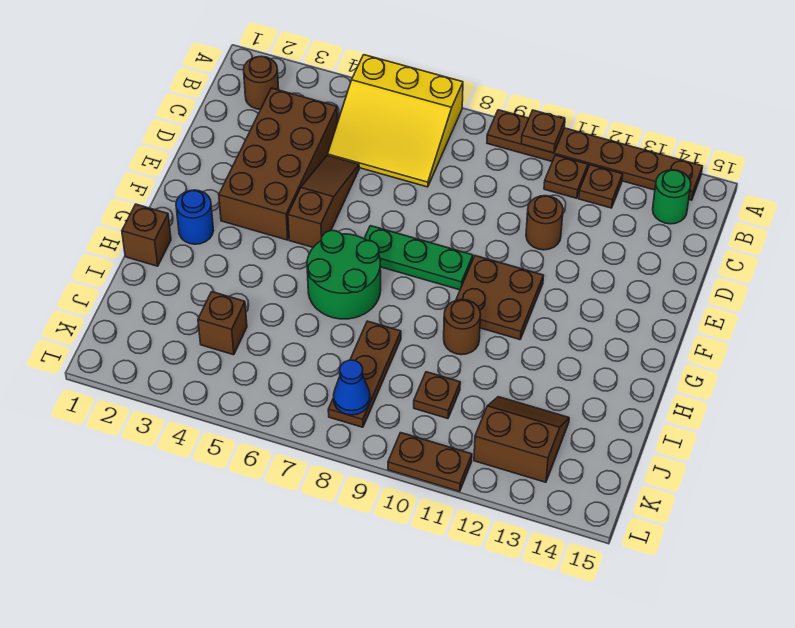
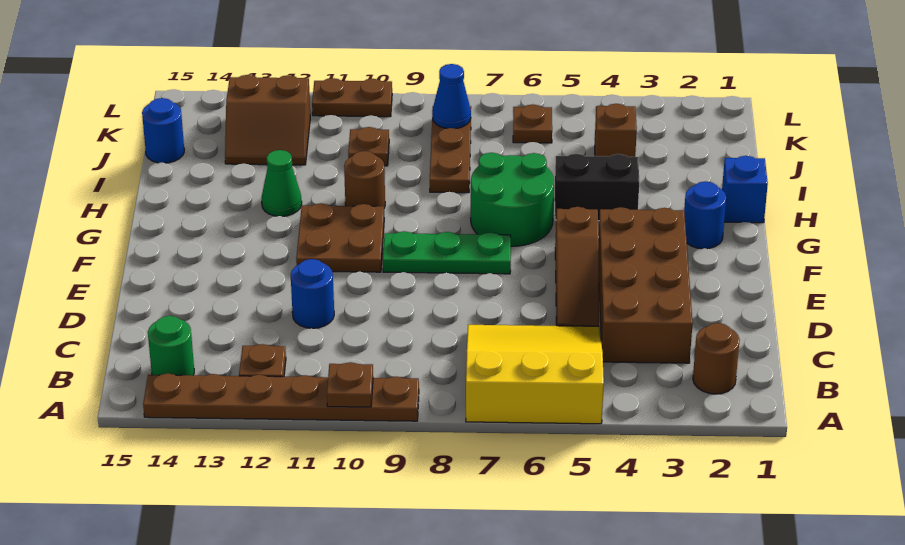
brown plate B11 level 1 -> brown plate K6 level 1
brown round brick D11 level 1 -> blue round brick D11 level 1
brown brick H1 level 1 -> blue brick H1 level 1
none -> black brick H4:H5 level 1
none -> green cone H12 level 1
none -> blue round brick J15 level 1

